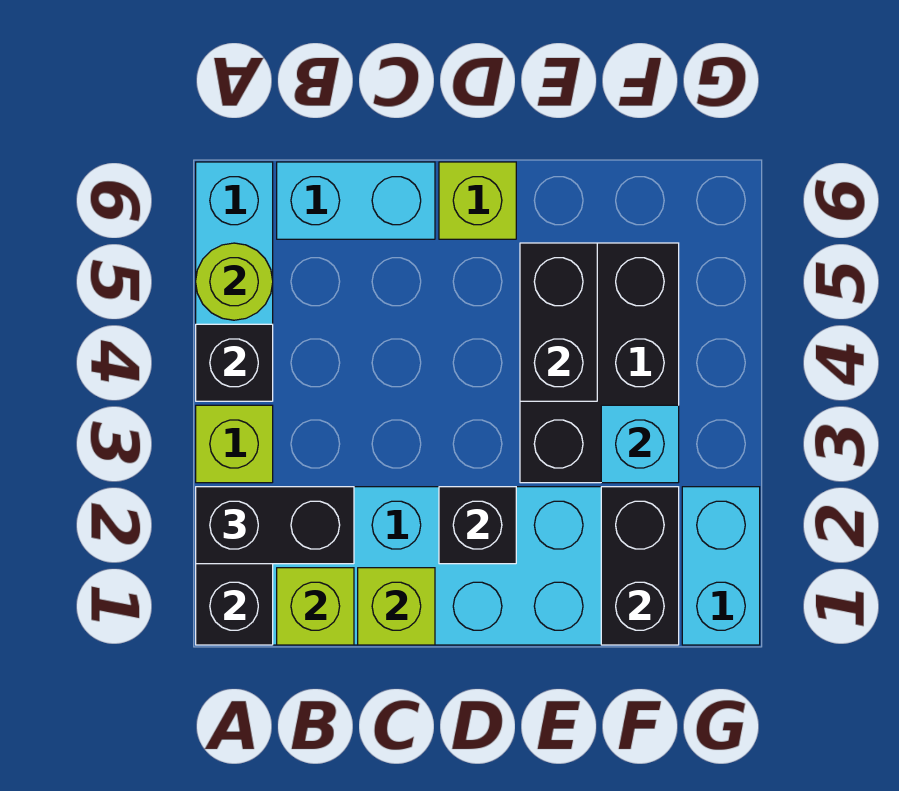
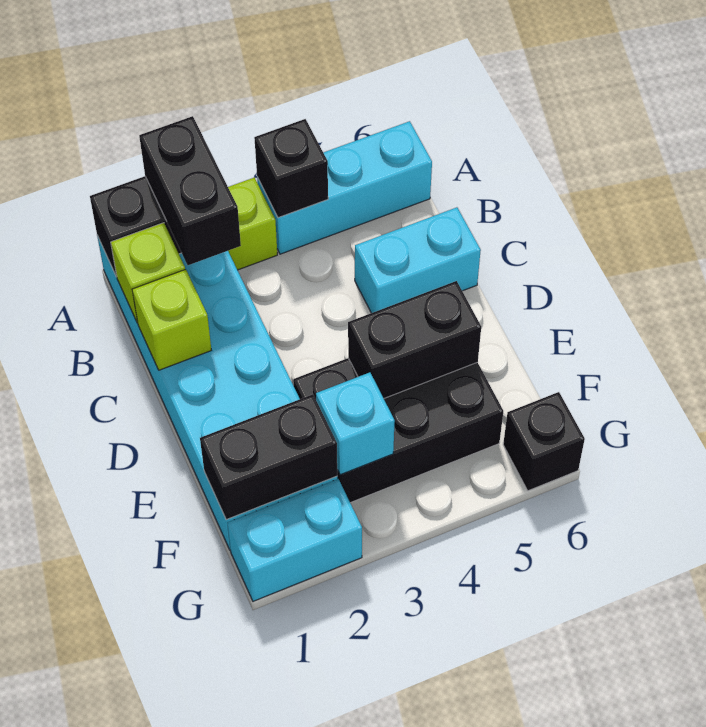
lime round brick A5 level 2 -> none
cyan brick B6:C6 level 1 -> cyan brick C5:C6 level 1
black brick D2 level 2 -> black brick G6 level 1
lime brick D6 level 1 -> none

